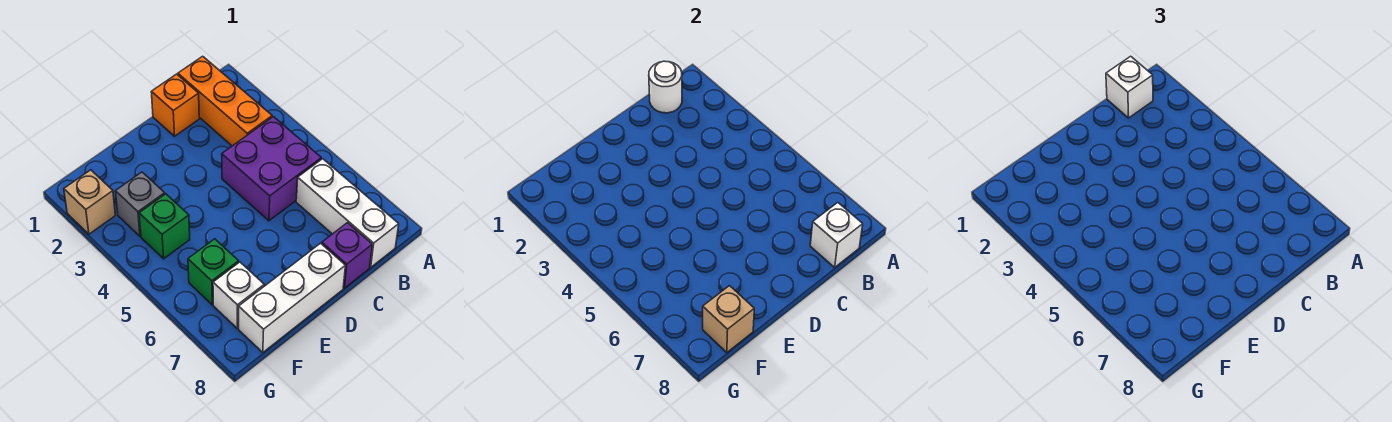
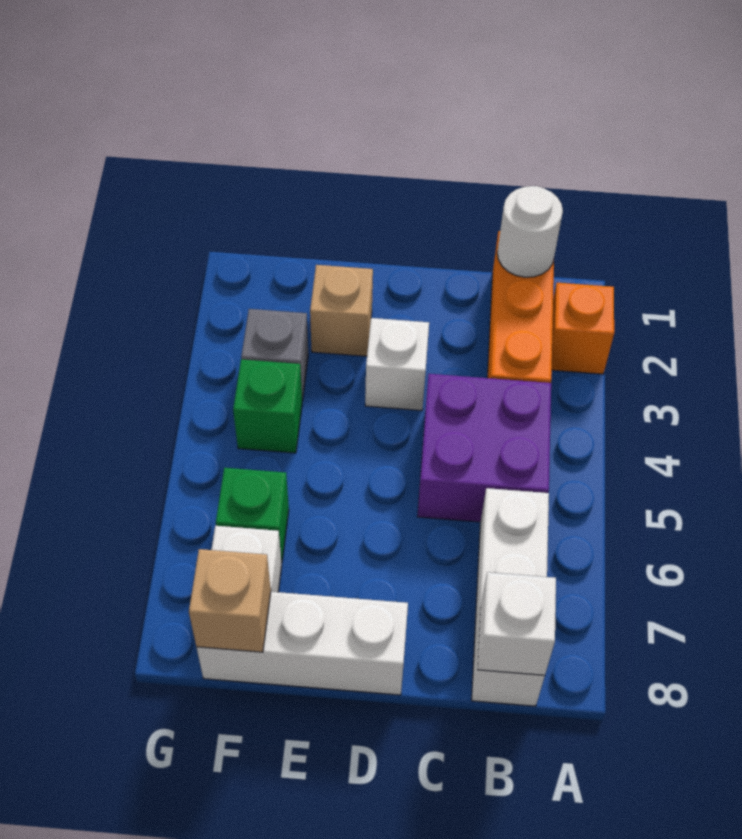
white brick B1 level 3 -> white brick D3 level 1
orange brick C1 level 1 -> orange brick A2 level 1
purple brick C8 level 1 -> none
tan brick G2 level 1 -> tan brick E2 level 1

